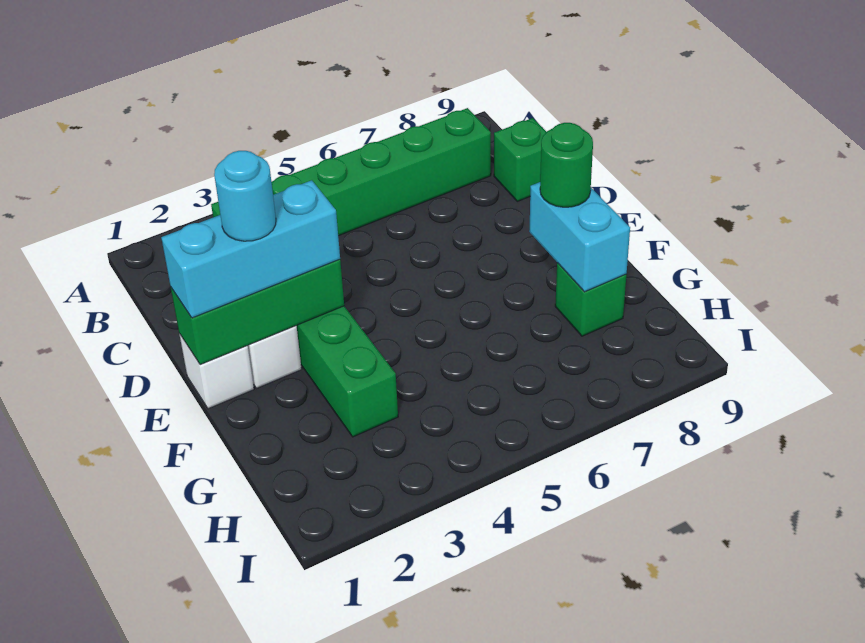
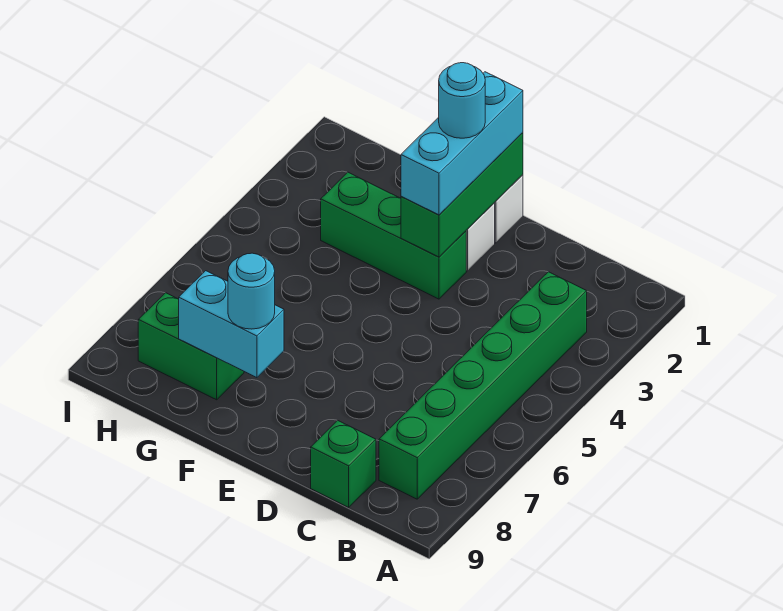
green round brick F8 level 3 -> cyan round brick F8 level 3
green brick G8 level 1 -> green brick G8:H8 level 1

